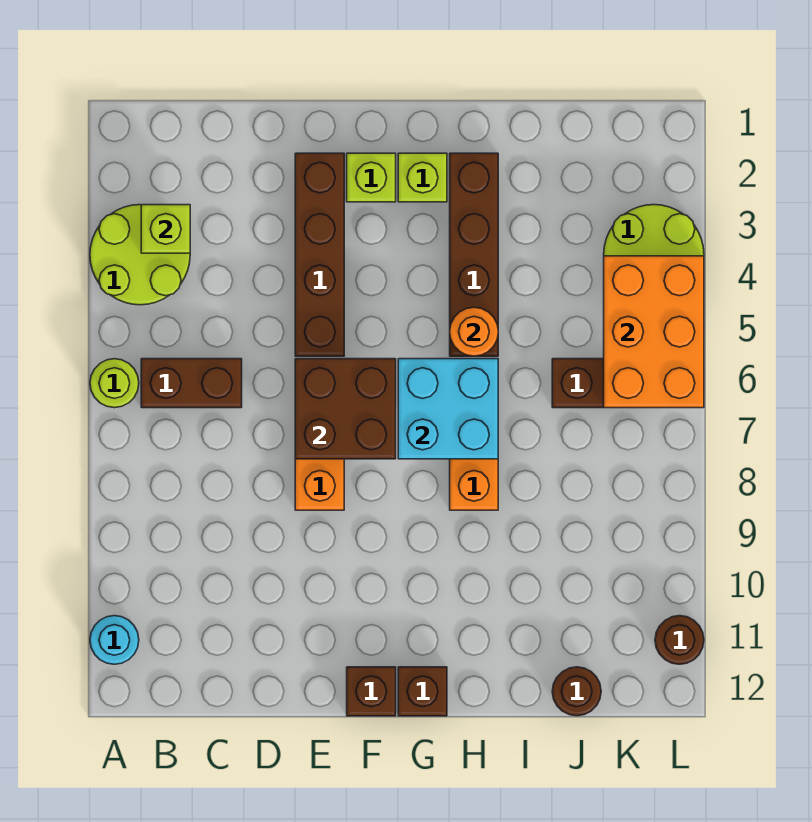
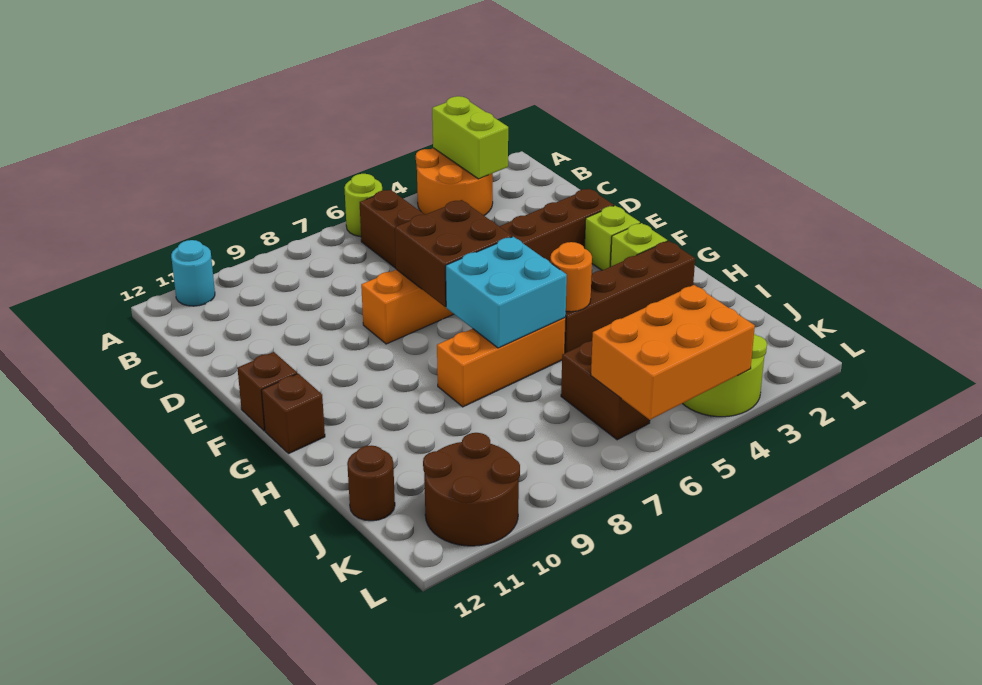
lime round brick A3:B4 level 1 -> orange round brick A3:B4 level 1
lime brick B3 level 2 -> lime brick A3:B3 level 2
brown round brick L11 level 1 -> brown round brick K10:L11 level 1

